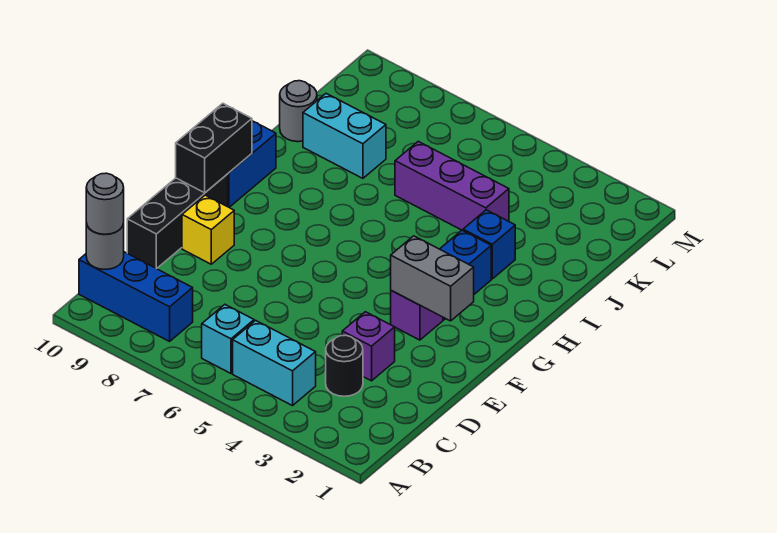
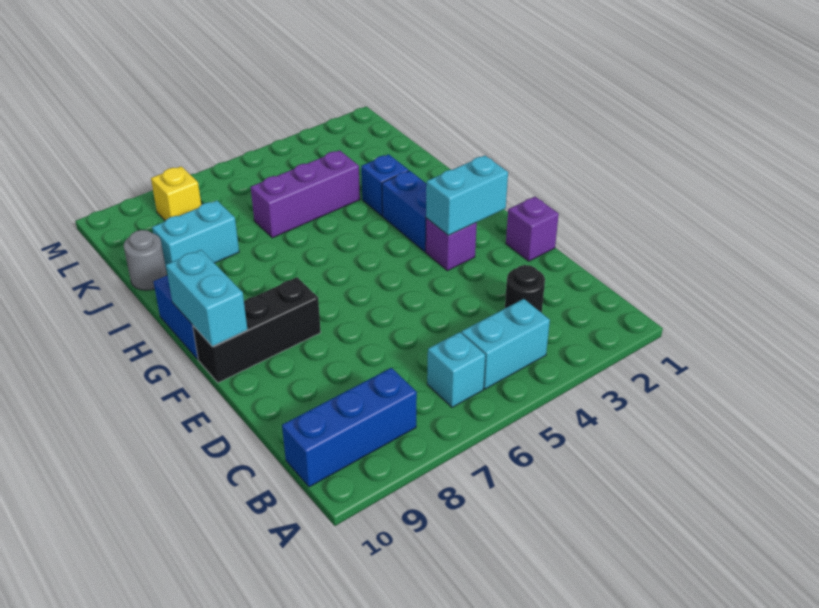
grey round brick B10 level 2 -> none
grey round brick B10 level 3 -> none
purple brick D3 level 1 -> purple brick E1 level 1
black brick D10:F10 level 1 -> black brick F8:F10 level 1
yellow brick E9 level 1 -> yellow brick L8 level 1
grey brick F2:F3 level 2 -> cyan brick F2:F3 level 2
black brick F10:G10 level 2 -> cyan brick F10:G10 level 2

